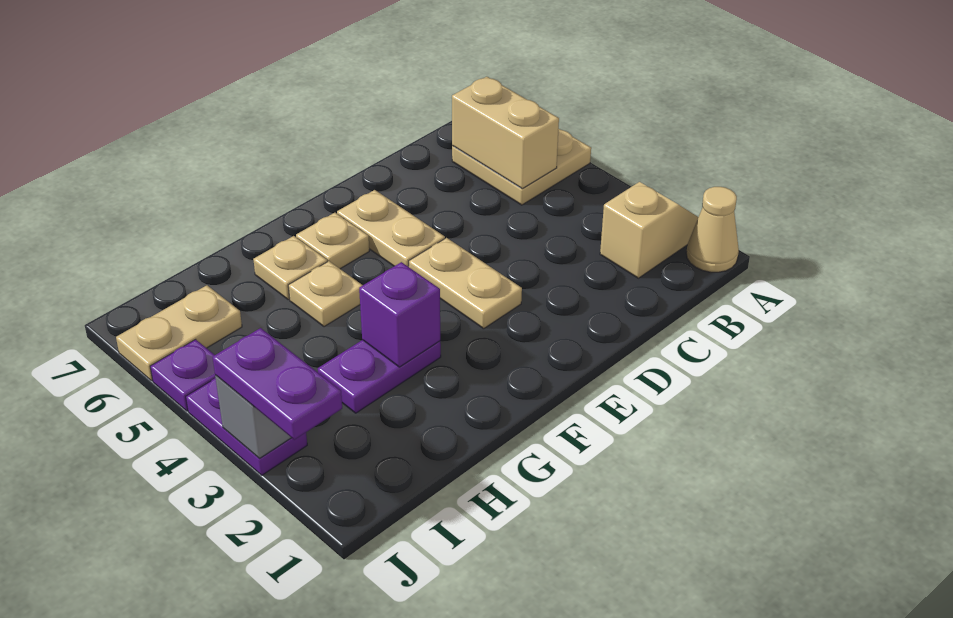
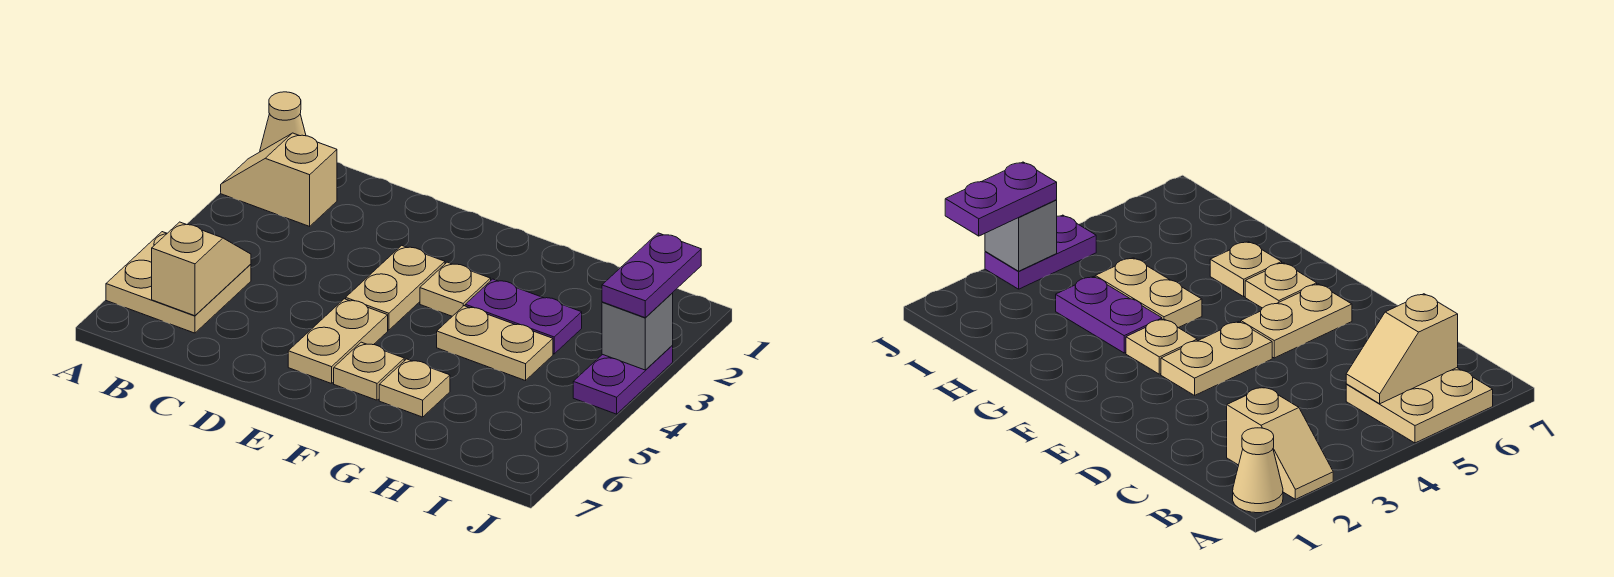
tan brick B5:B6 level 2 -> tan slope B5:B6 level 2 top 6
purple brick G3 level 2 -> none
tan plate G5 level 1 -> tan plate F3 level 1
tan plate I6:J6 level 1 -> tan plate G4:H4 level 1
purple plate J5 level 1 -> none

